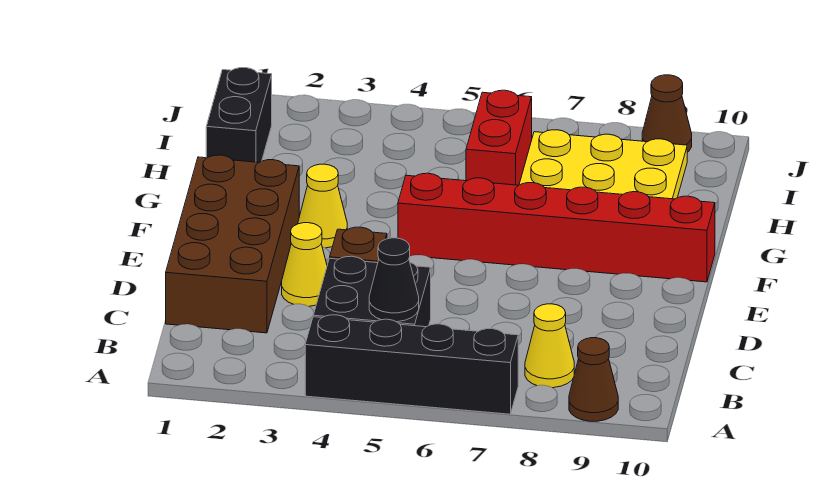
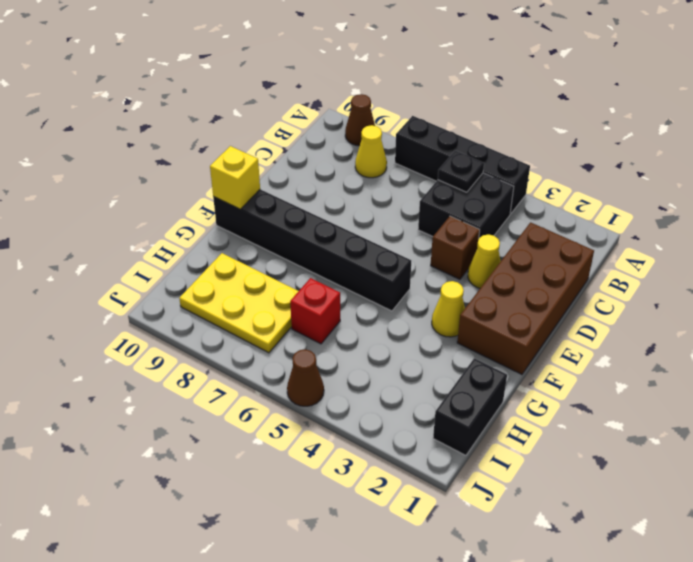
black cone B5 level 2 -> black plate B5 level 2
red brick F5:F10 level 1 -> black brick F5:F10 level 1
none -> yellow brick F10 level 2
red brick H6:I6 level 1 -> red brick H6 level 1
brown cone J9 level 1 -> brown cone J5 level 1

